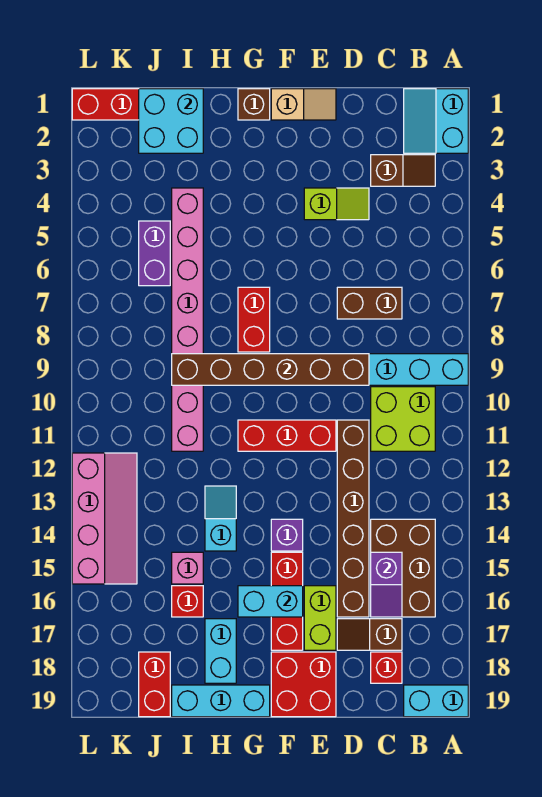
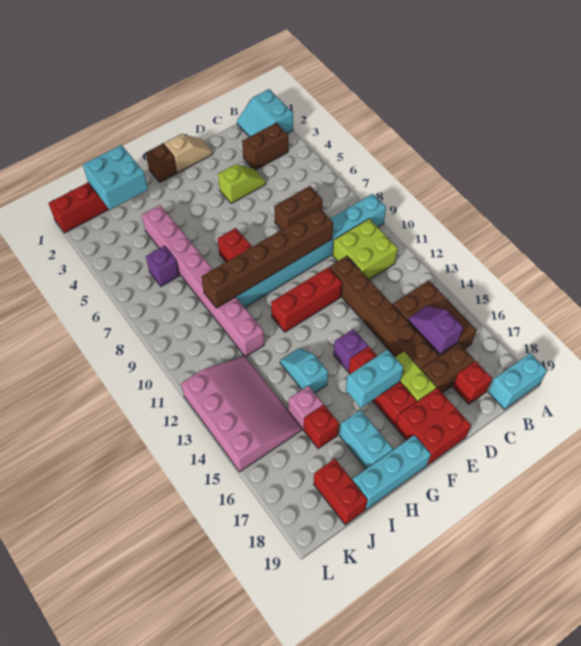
brown slope B3:C3 level 1 top C -> brown brick B3:C3 level 1
purple slope C15:C16 level 2 top 15 -> purple slope C15:C16 level 2 top 16
brown slope C17:D17 level 1 top C -> brown brick C17:D17 level 1
purple brick J5:J6 level 1 -> purple brick J6 level 1
pink slope K12:L15 level 1 top L -> pink slope J12:L15 level 1 top L

